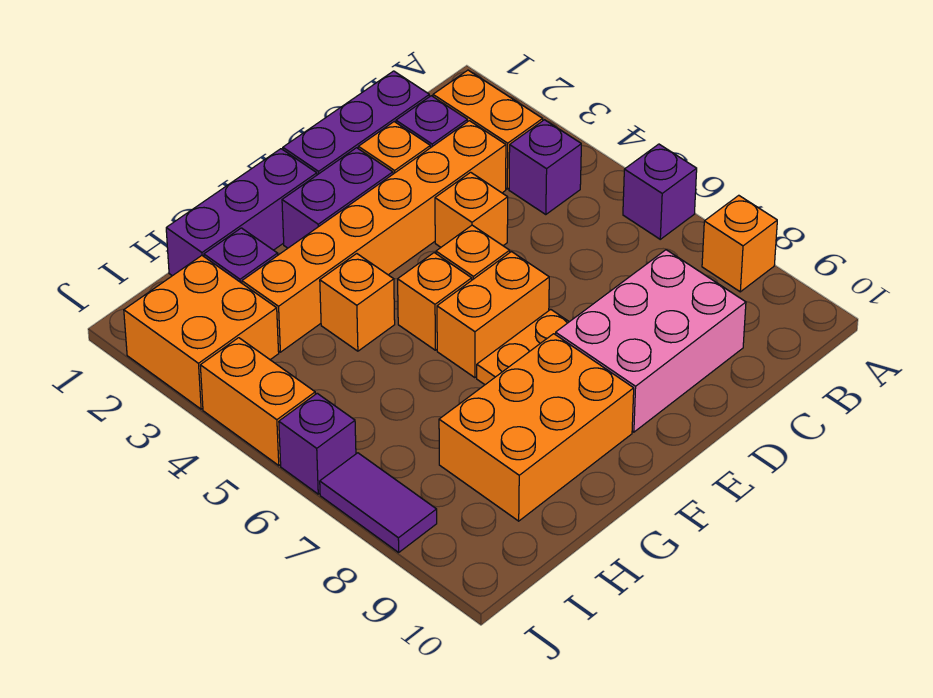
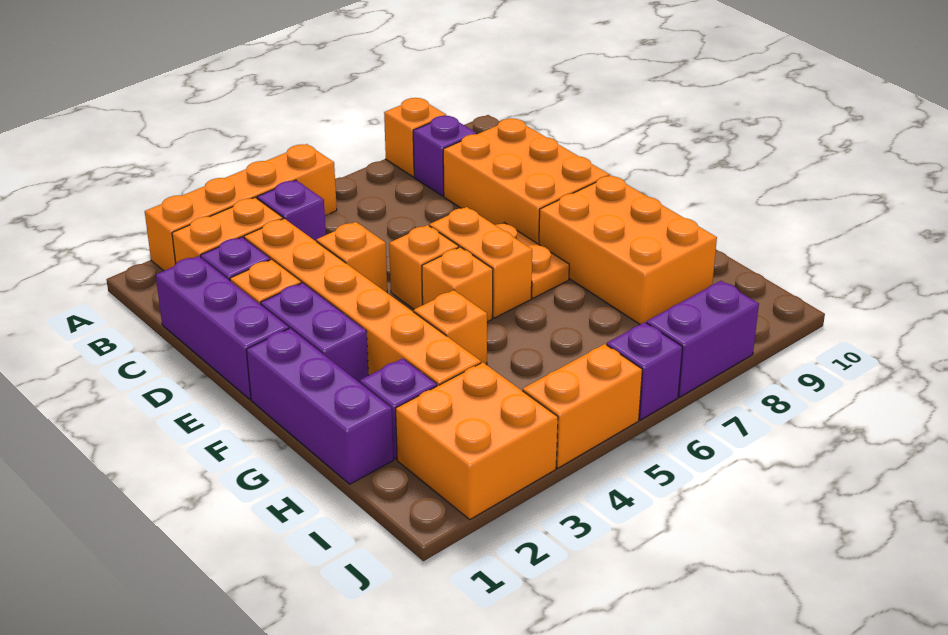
none -> orange brick A2:A5 level 1
purple brick A6 level 1 -> purple brick B8 level 1
pink brick C8:E9 level 1 -> orange brick C8:E9 level 1
purple tile J7:J8 level 1 -> purple brick J7:J8 level 1

